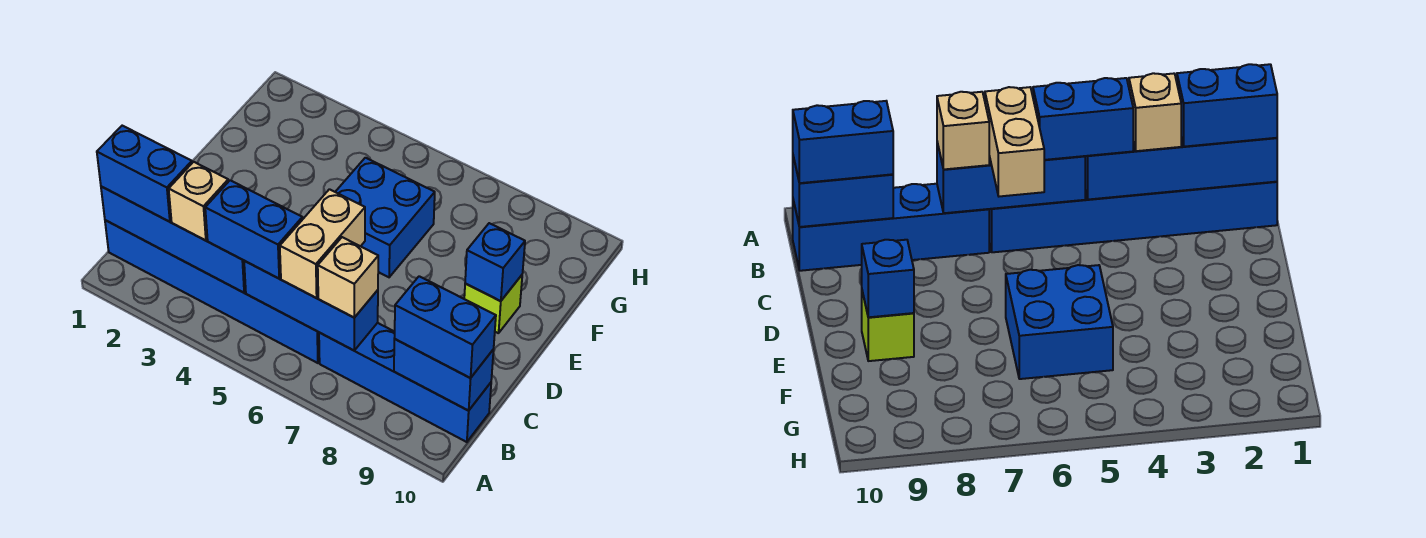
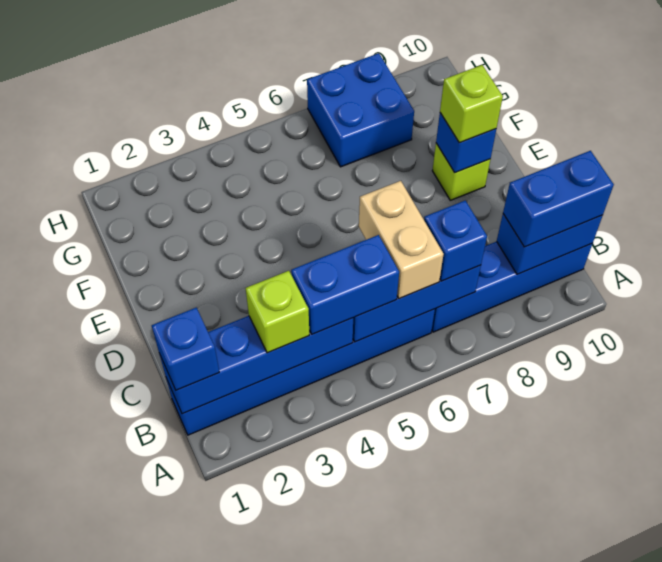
blue brick B1:B2 level 3 -> blue brick B1 level 3
tan brick B3 level 3 -> lime brick B3 level 3
tan brick B7 level 3 -> blue brick B7 level 3
blue brick E5:F6 level 1 -> blue brick G7:H8 level 1
none -> lime brick E9 level 3

